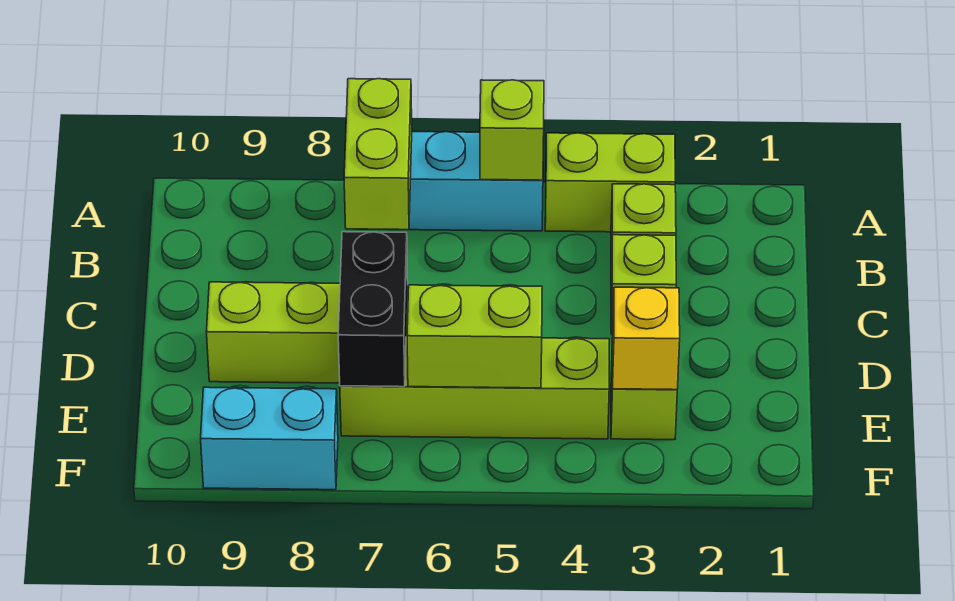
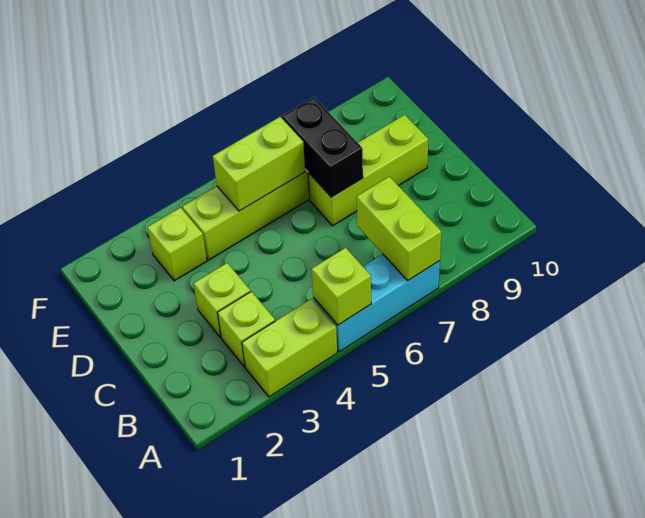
yellow brick E3 level 2 -> none
cyan brick F8:F9 level 1 -> none

